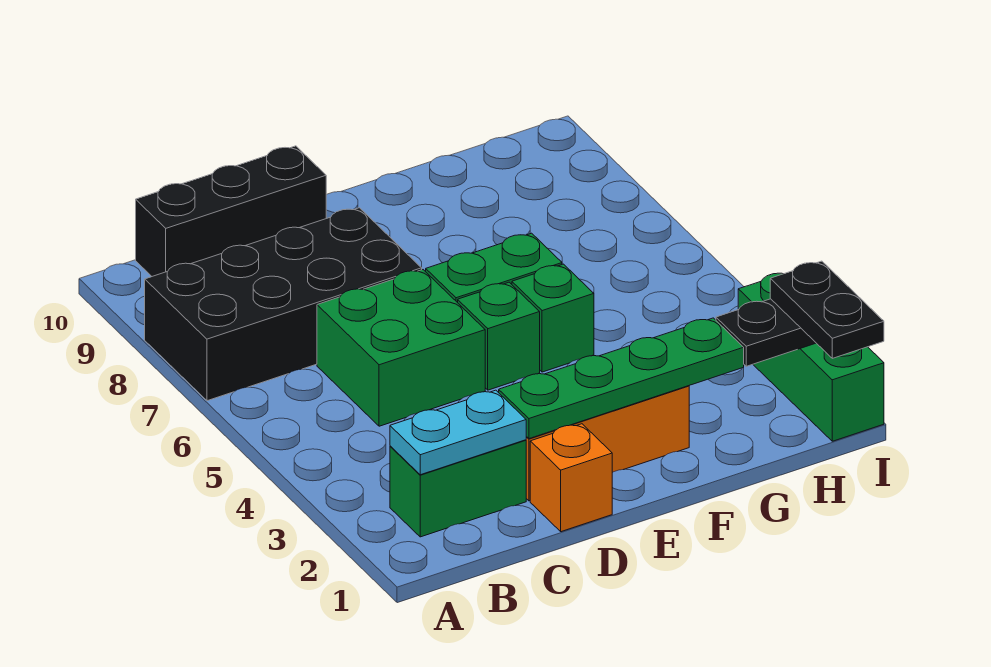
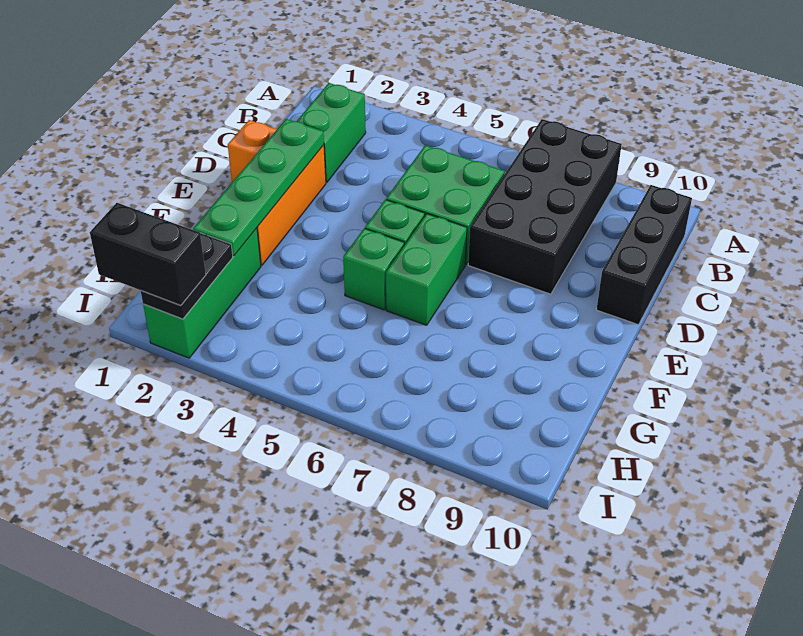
cyan plate B2:C2 level 2 -> none
green brick I1:I3 level 1 -> green brick G2:I2 level 1
black plate I1:I2 level 3 -> black brick I1:I2 level 3

